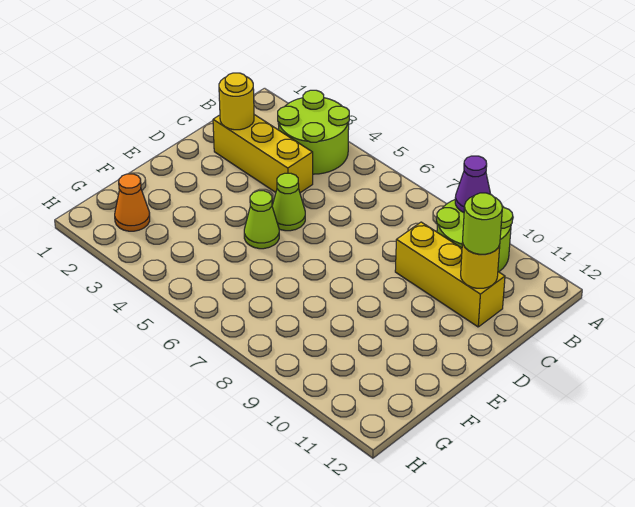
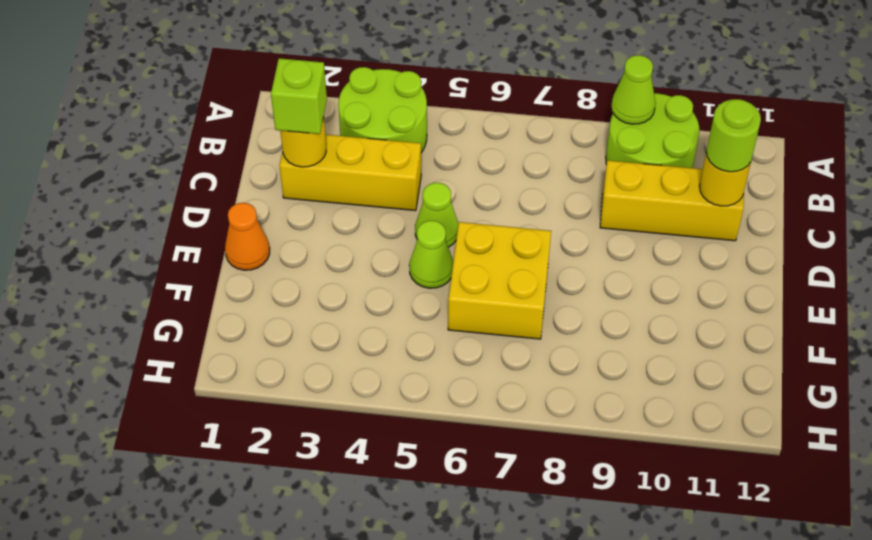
purple cone A9 level 2 -> lime cone A9 level 2
none -> lime brick C2 level 3
none -> yellow brick E6:F7 level 1
orange cone G2 level 1 -> orange cone E1 level 1

